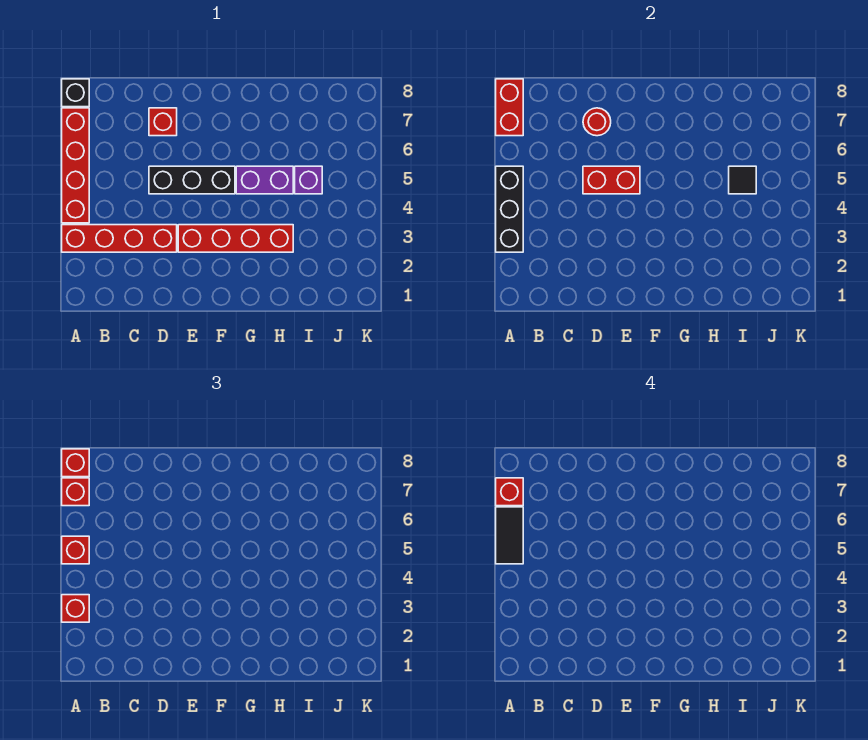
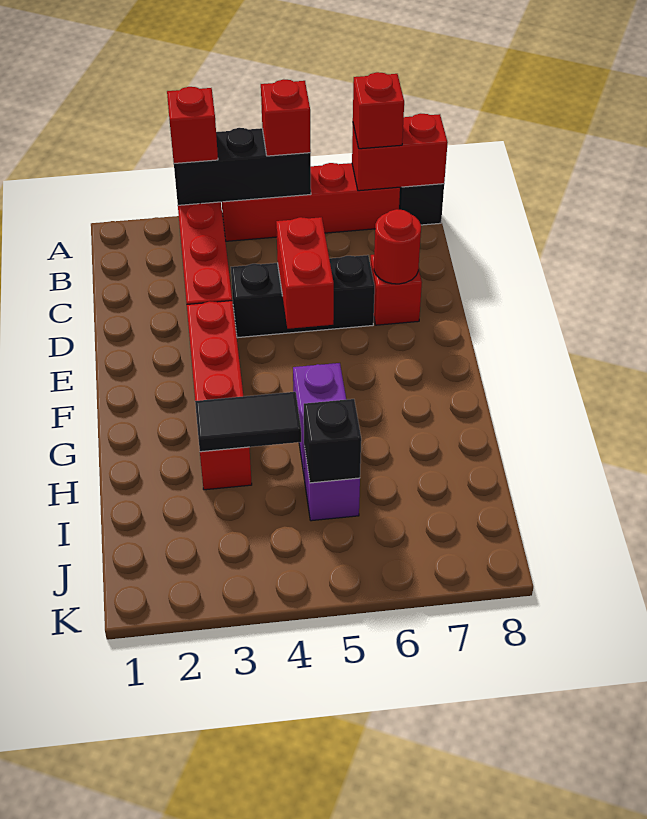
black tile A5:A6 level 4 -> black tile H3:H4 level 2
red brick A7 level 4 -> none
red brick A8 level 3 -> none
black brick D5:F5 level 1 -> black brick D4:D6 level 1
black tile I5 level 2 -> black brick I5 level 2

